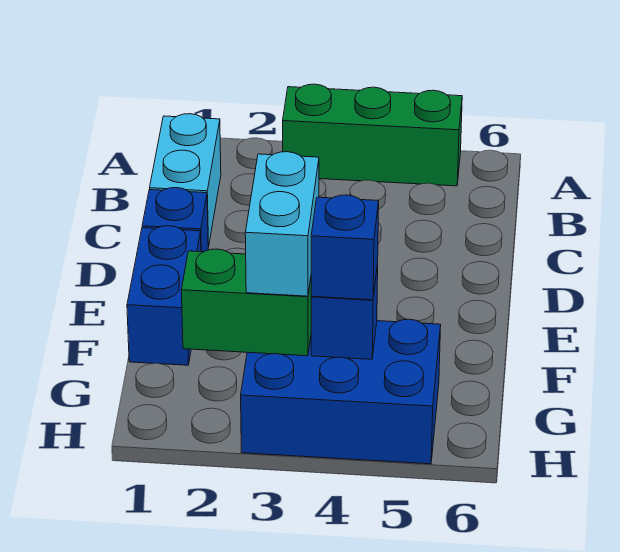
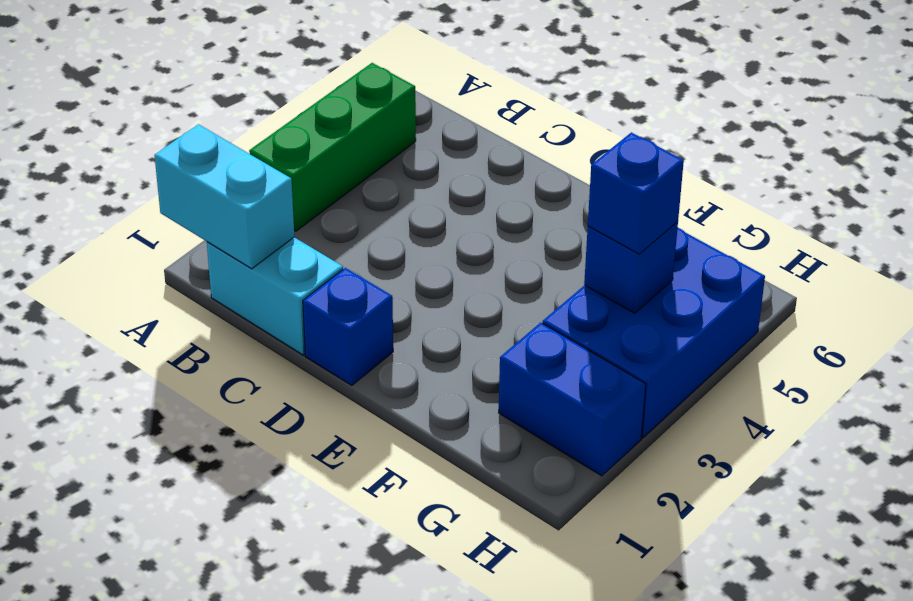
blue brick E1:F1 level 1 -> blue brick G2:H2 level 1
cyan brick F3:G3 level 3 -> cyan brick A1:B1 level 2
green brick G2:G3 level 2 -> none

